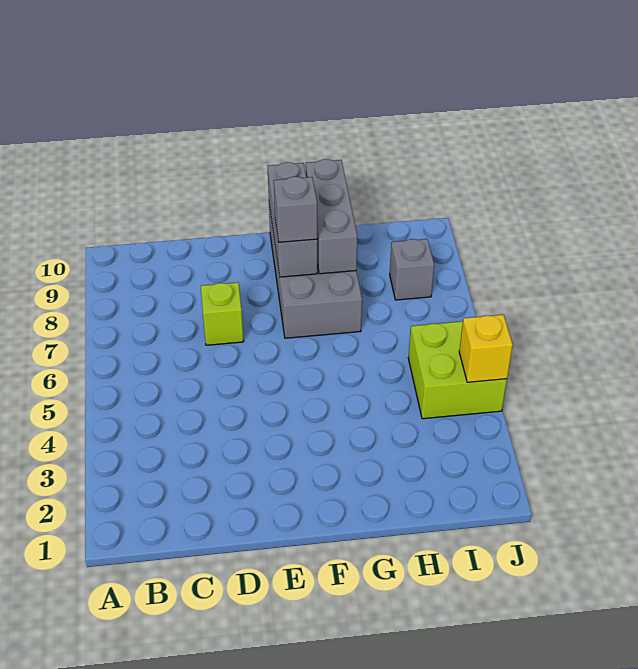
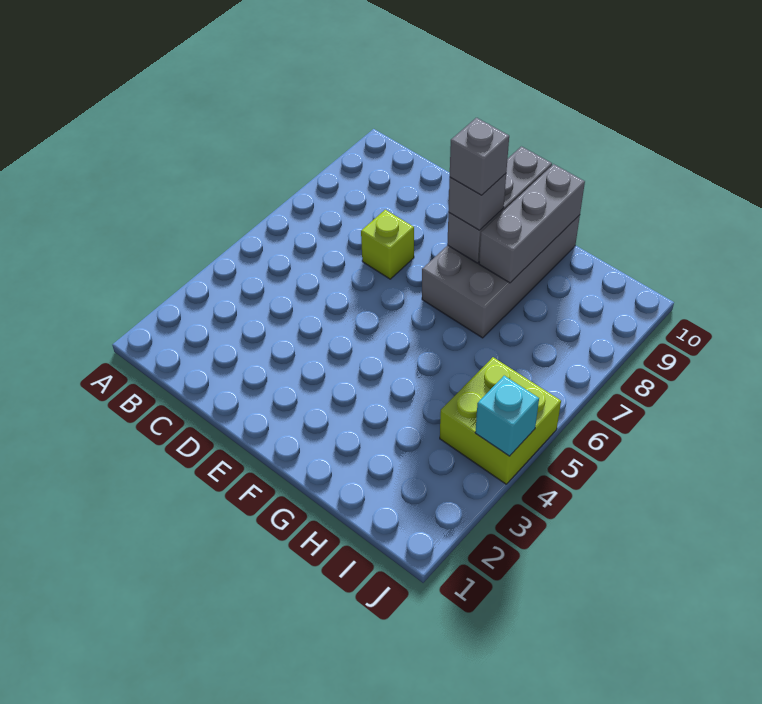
grey brick I8 level 1 -> grey brick F8 level 4
yellow brick J4 level 2 -> cyan brick J4 level 2

